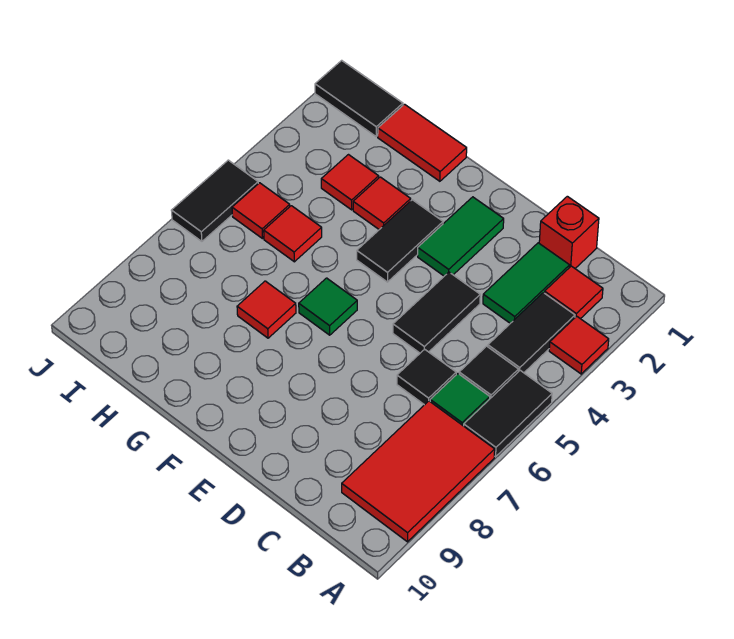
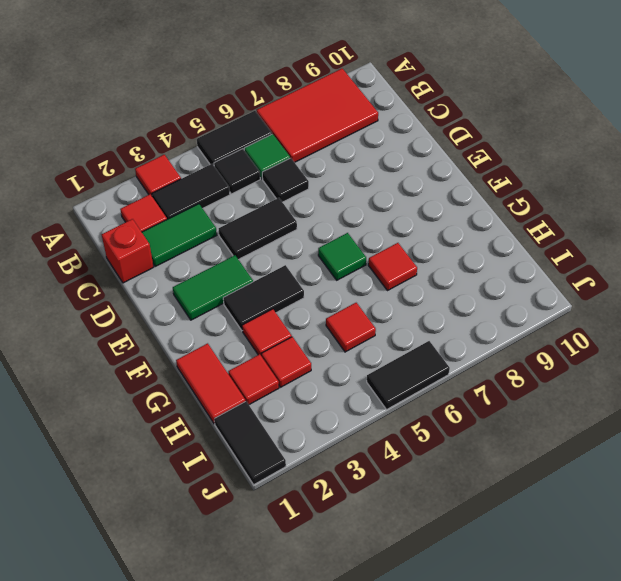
red tile I5 level 1 -> red tile H2 level 1

